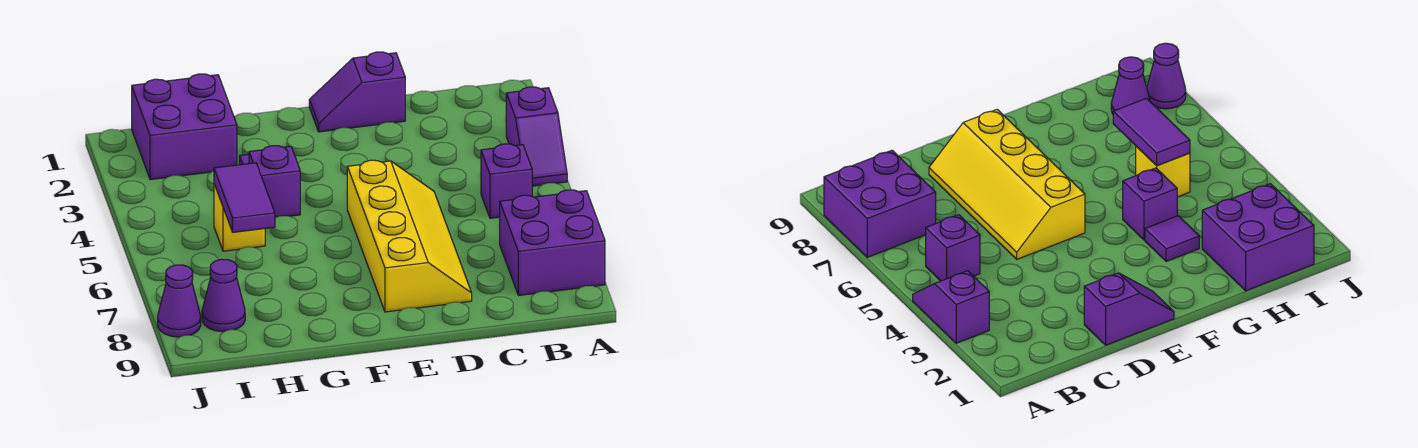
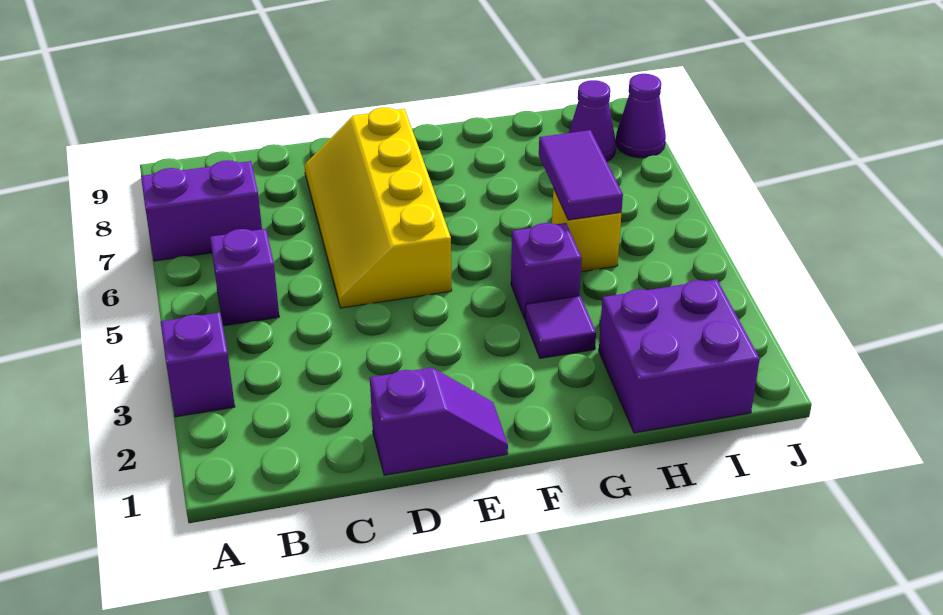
purple brick A7:B8 level 1 -> purple brick A7:B7 level 1

